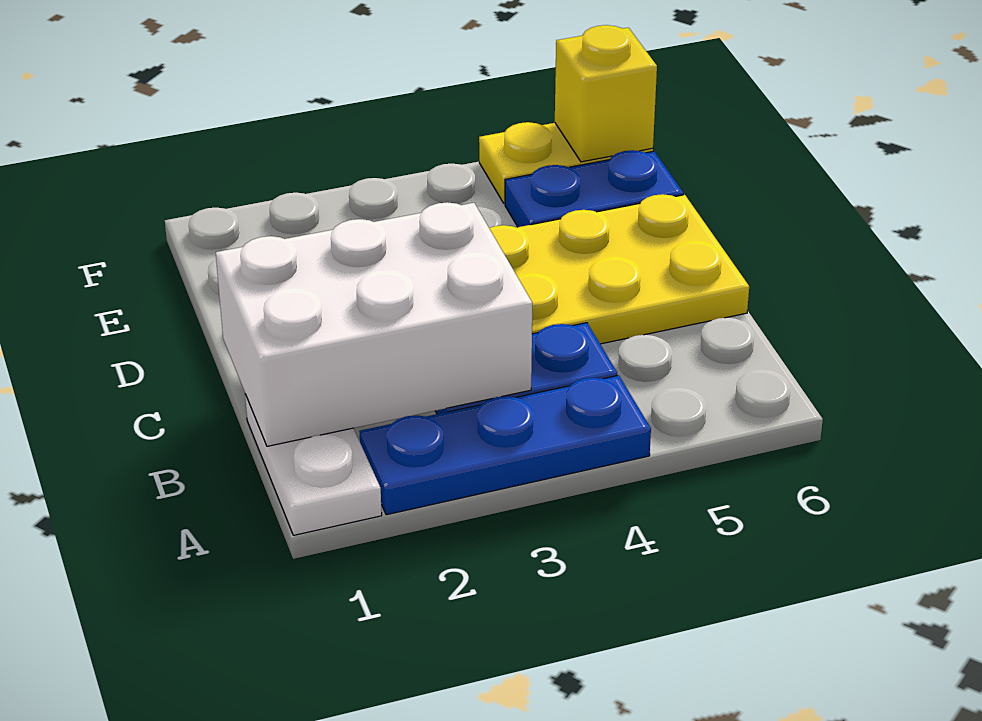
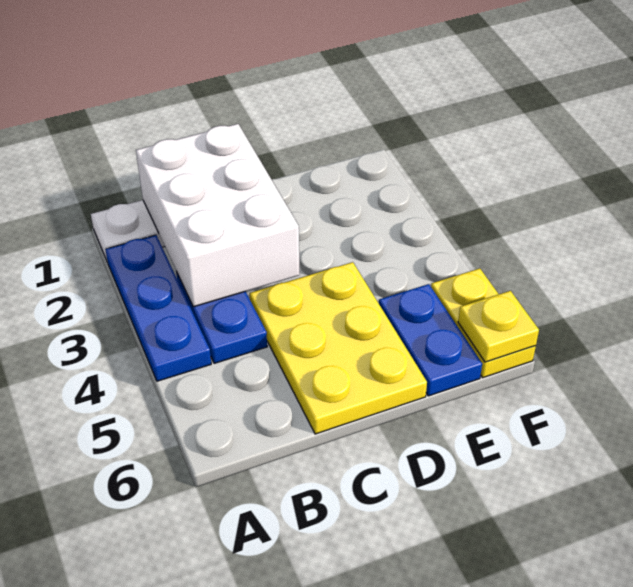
yellow brick F6 level 2 -> yellow plate F6 level 2

